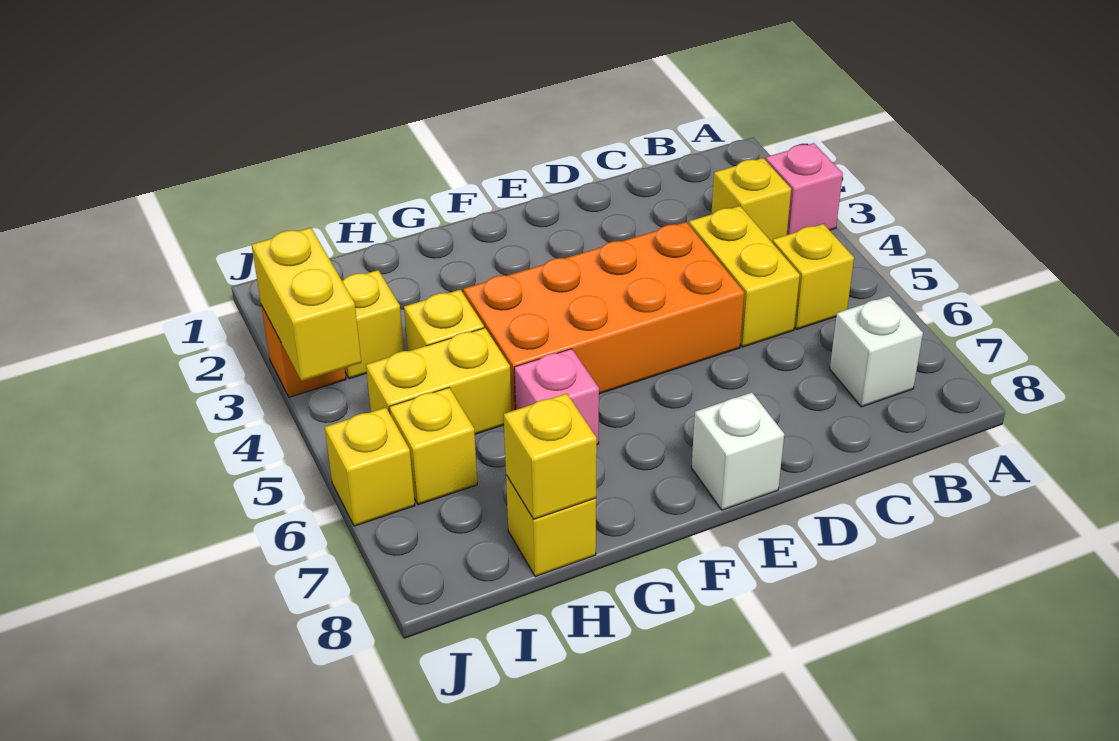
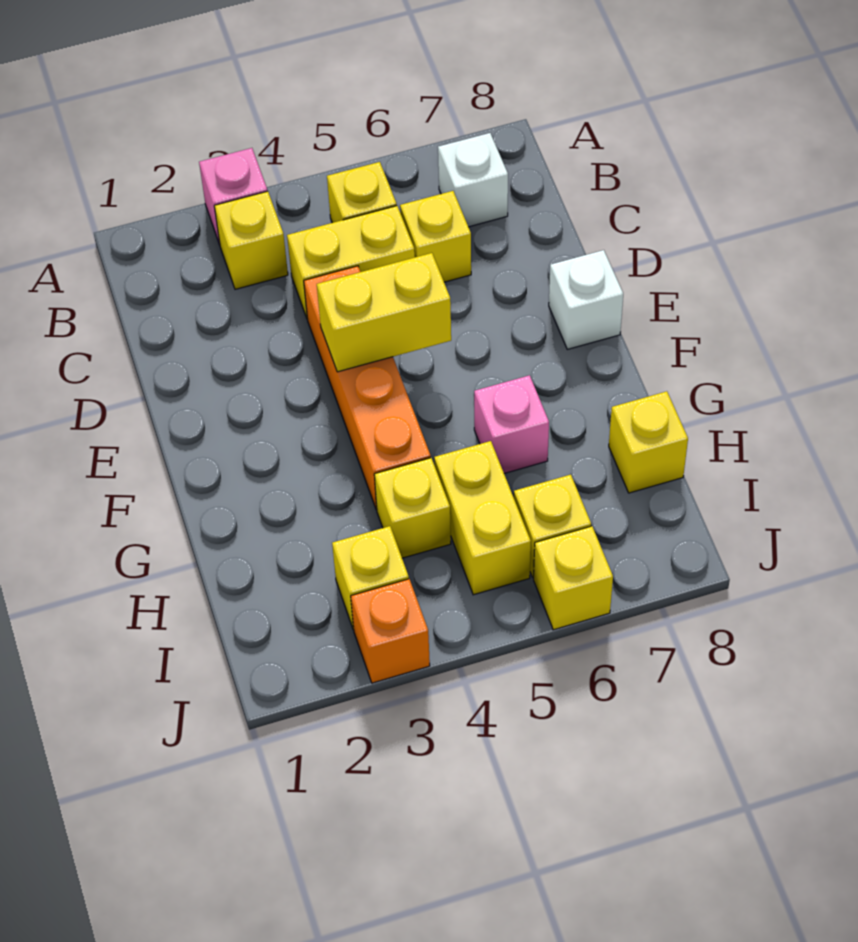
orange brick D4:G5 level 1 -> orange brick D4:G4 level 1
yellow brick H8 level 2 -> yellow brick C6 level 1
yellow brick J3:J4 level 2 -> yellow brick E4:E5 level 2

